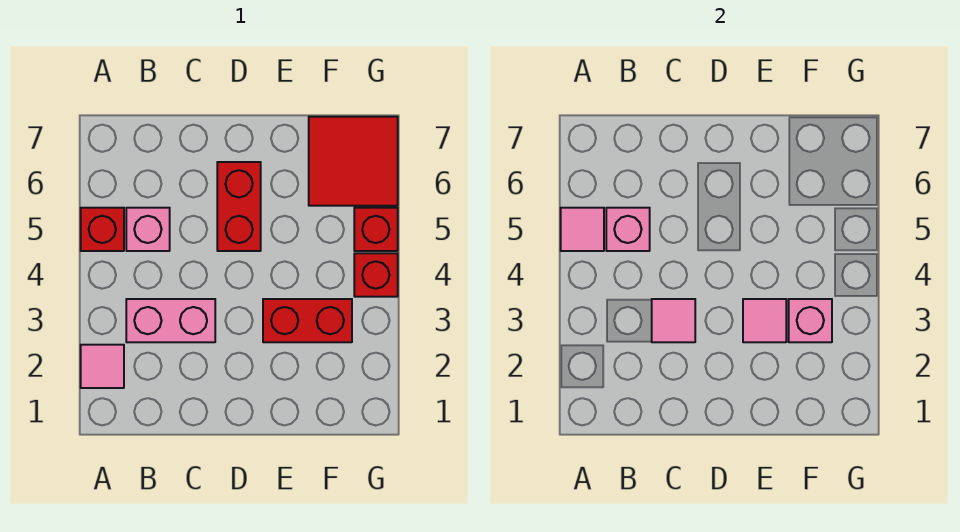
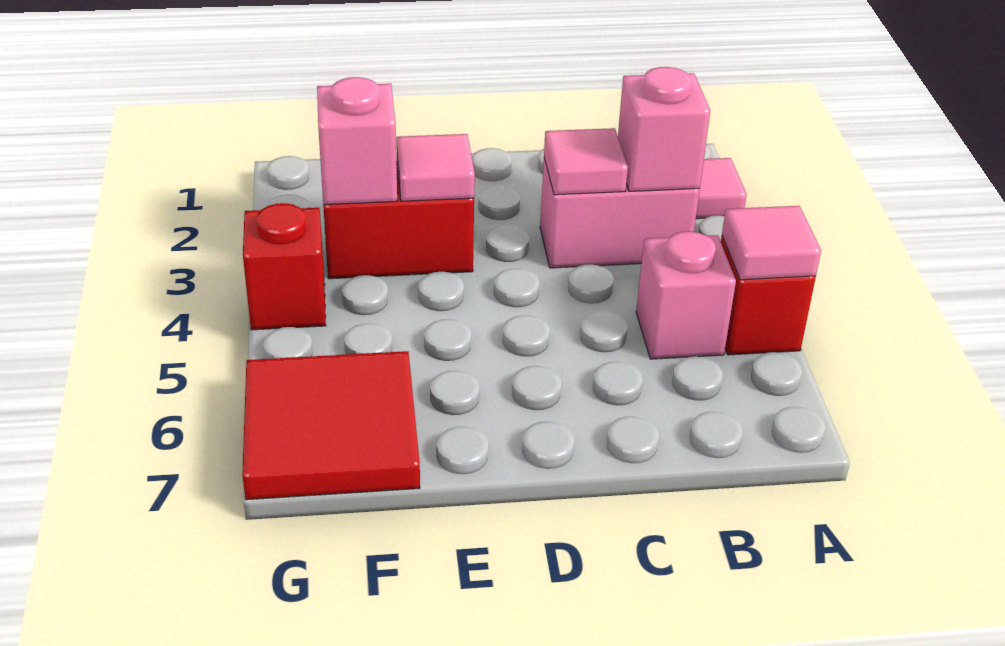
pink brick B5 level 2 -> pink brick B3 level 2
red brick D5:D6 level 1 -> none
red brick G5 level 1 -> none

